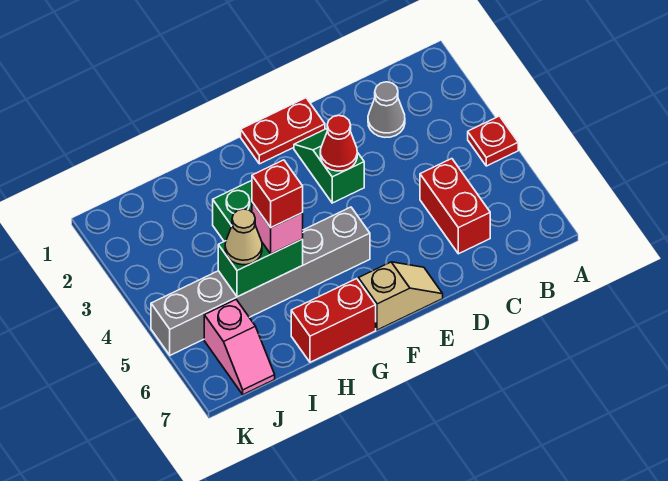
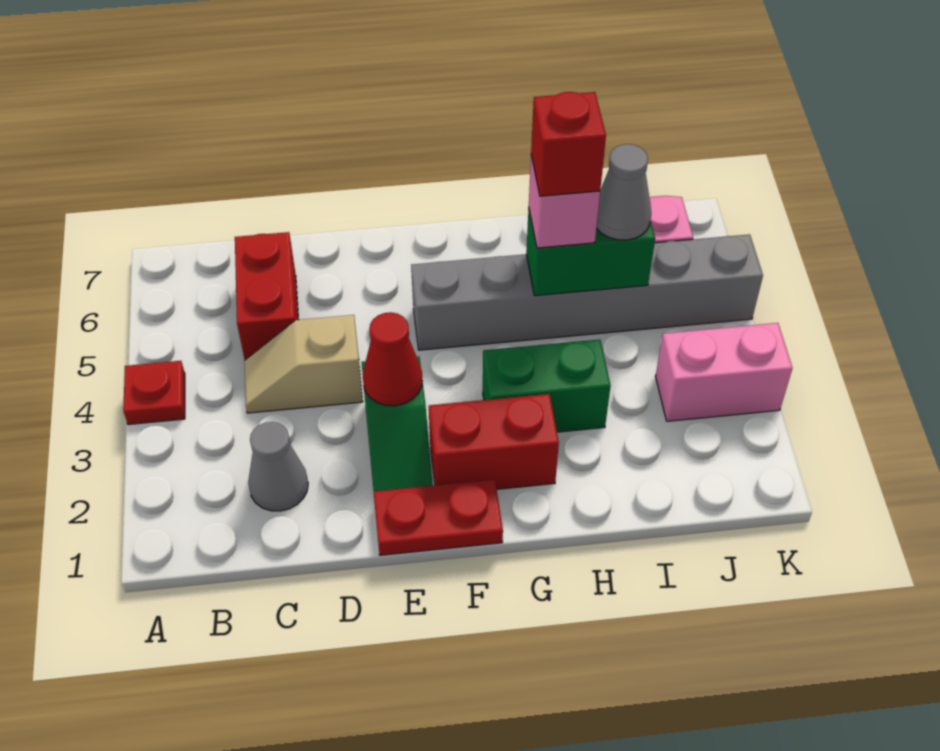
tan slope E7:F7 level 1 top F -> tan slope C4:D4 level 1 top D
red brick G7:H7 level 1 -> red brick F2:G2 level 1
tan cone I5 level 3 -> grey cone I5 level 3
none -> pink brick J3:K3 level 1

